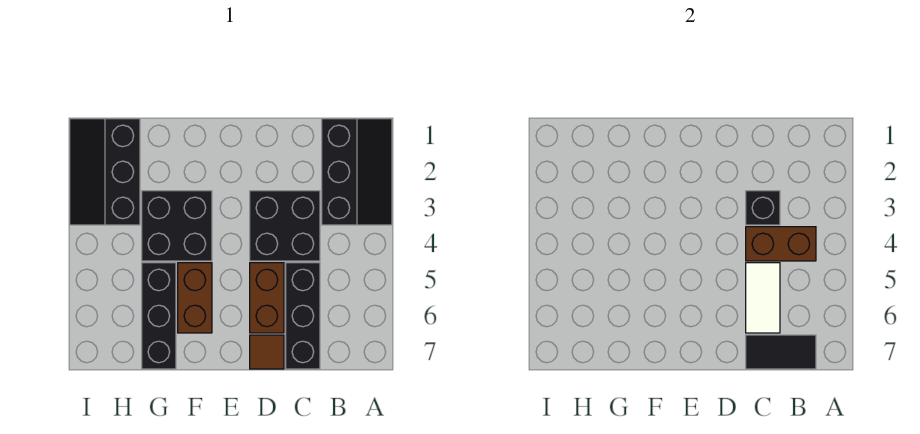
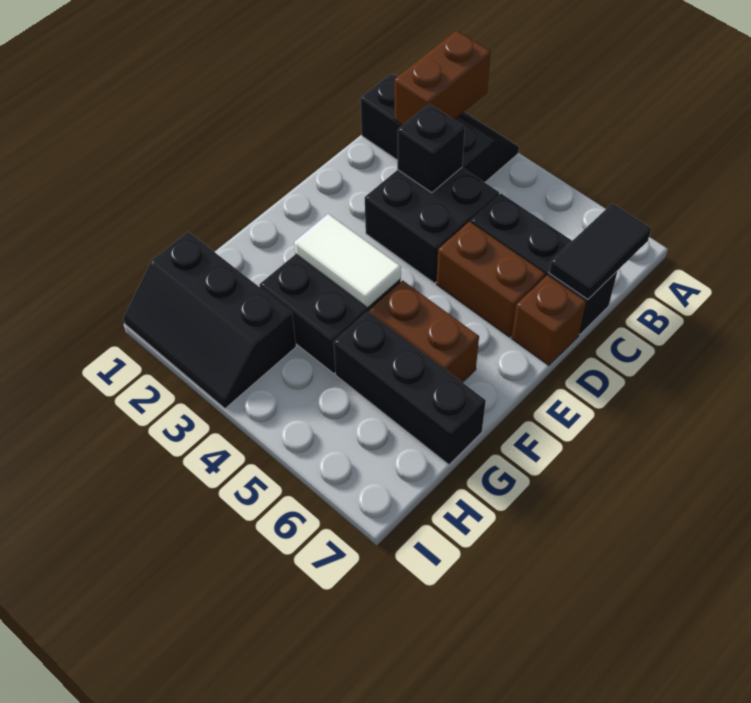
brown brick B4:C4 level 2 -> brown brick A2:B2 level 2
white tile C5:C6 level 2 -> white tile F3:F4 level 2
brown tile D7 level 1 -> brown brick D7 level 1

